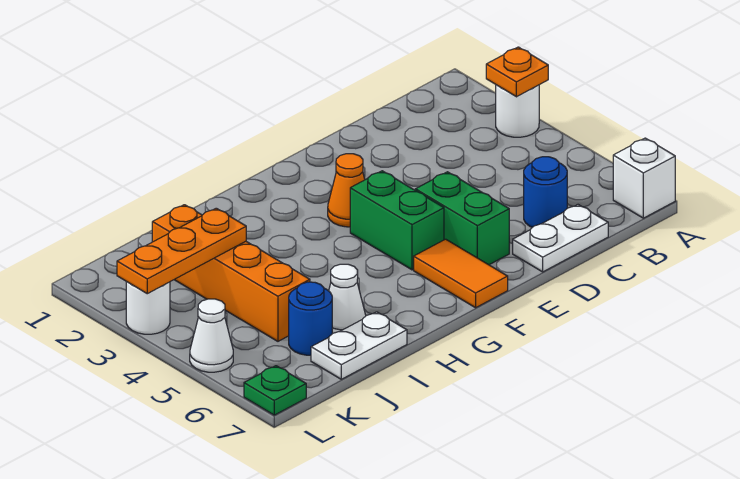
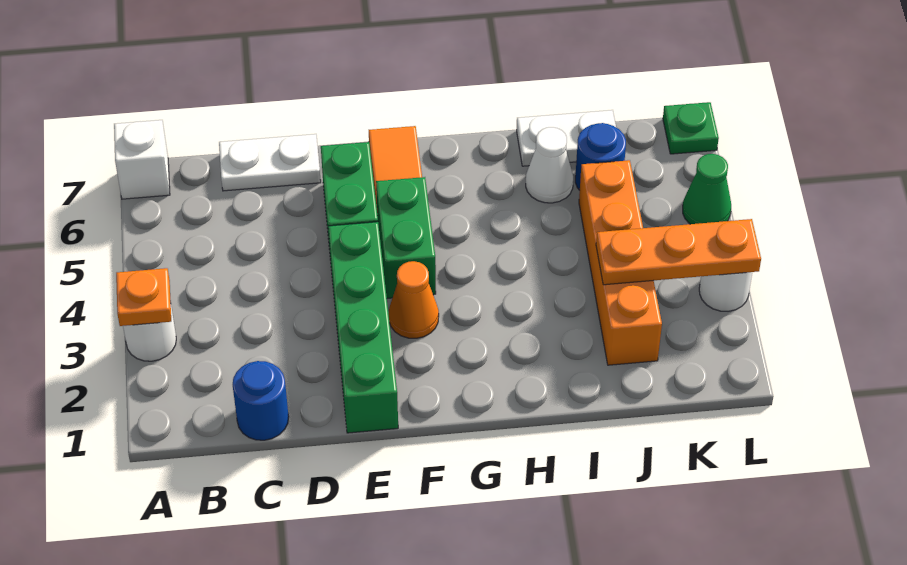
blue round brick C6 level 1 -> blue round brick C1 level 1
none -> green brick E1:E4 level 1
white cone L5 level 1 -> green cone L5 level 1

